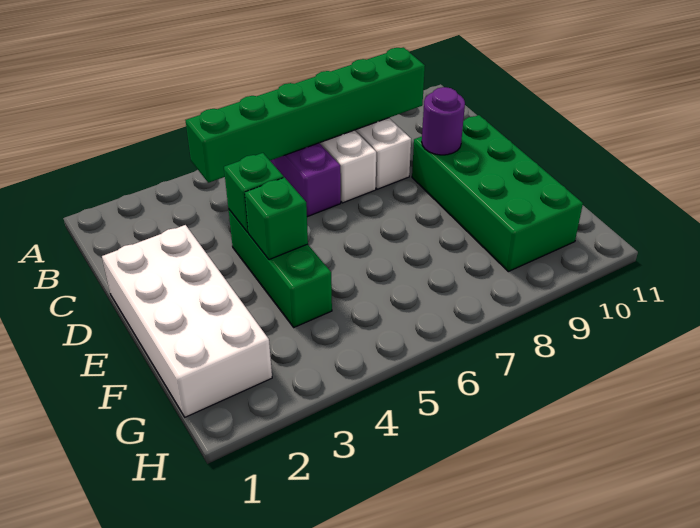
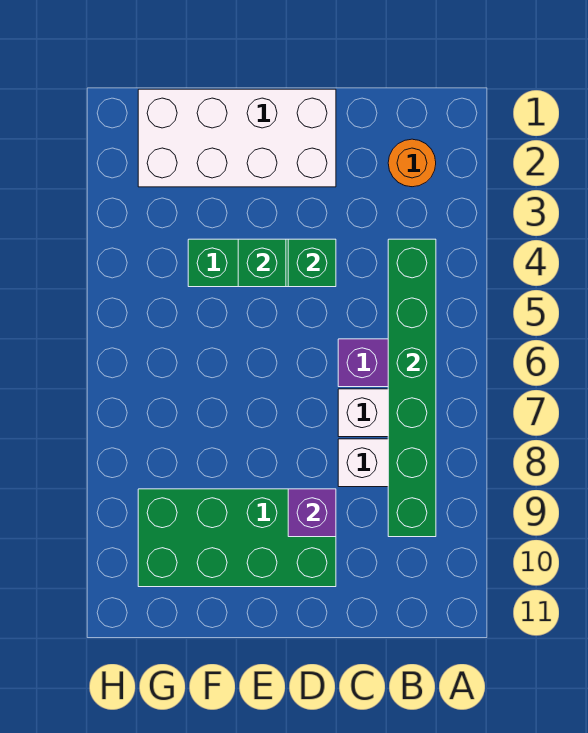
none -> orange round brick B2 level 1
purple round brick D9 level 2 -> purple brick D9 level 2

